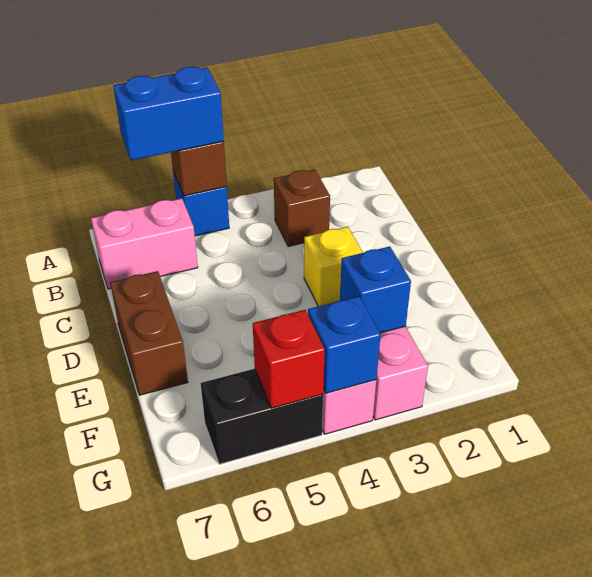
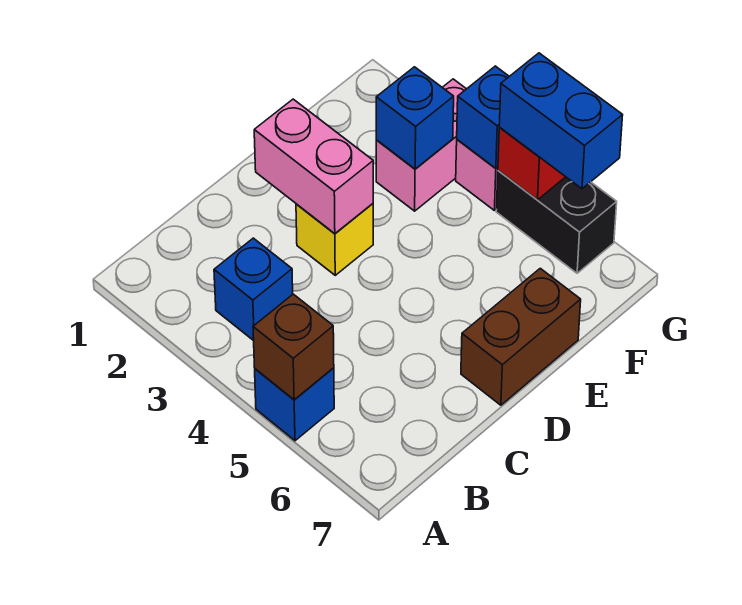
blue brick A5:A6 level 3 -> blue brick G5:G6 level 3
brown brick B3 level 1 -> blue brick B3 level 1
pink brick B6:B7 level 1 -> pink brick D2:D3 level 2

